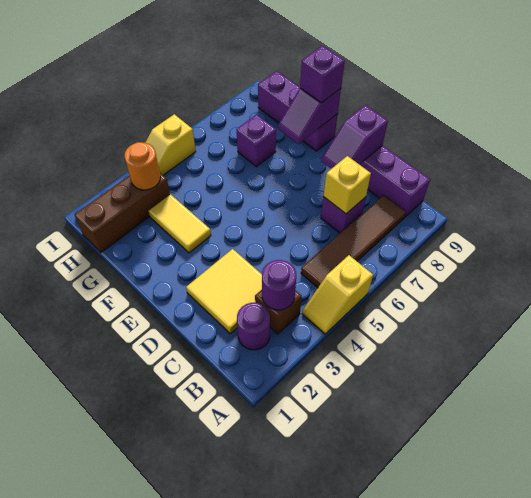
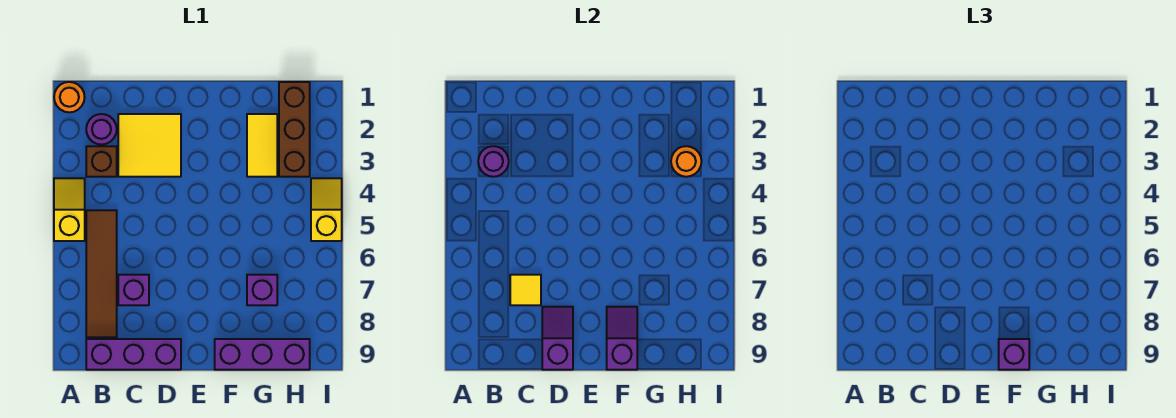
none -> orange round brick A1 level 1
yellow brick C7 level 2 -> yellow tile C7 level 2
yellow tile F3:G3 level 1 -> yellow tile G2:G3 level 1

